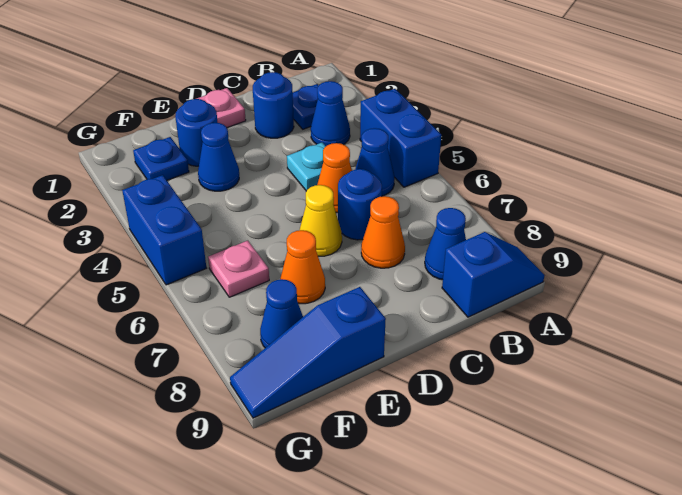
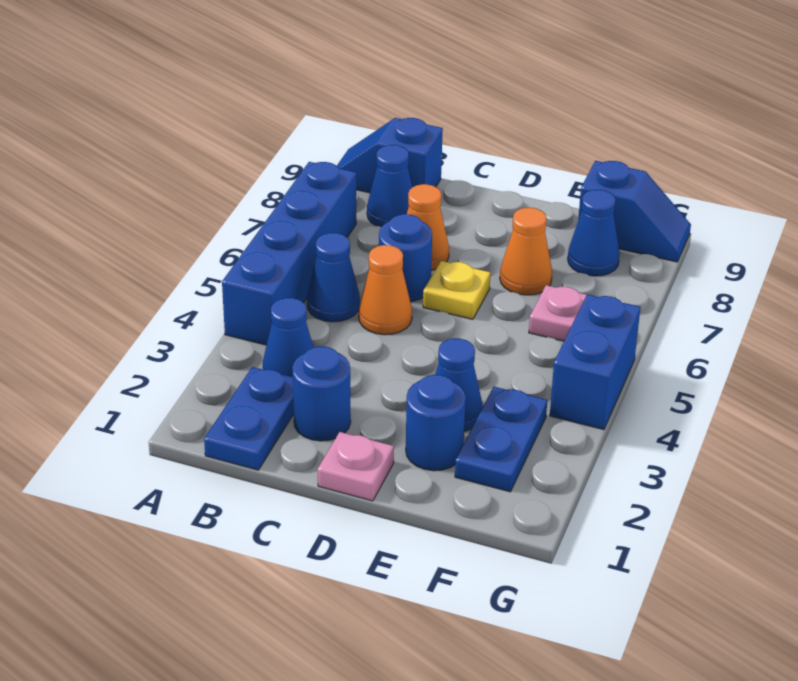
blue brick A4:A5 level 1 -> blue brick A4:A7 level 1
blue plate B2 level 1 -> blue plate B1:B2 level 1
cyan plate C4 level 1 -> none
yellow cone D6 level 1 -> yellow plate D6 level 1
blue slope E9:G9 level 1 top E -> blue slope F9:G9 level 1 top F
blue plate F2 level 1 -> blue plate F2:F3 level 1

